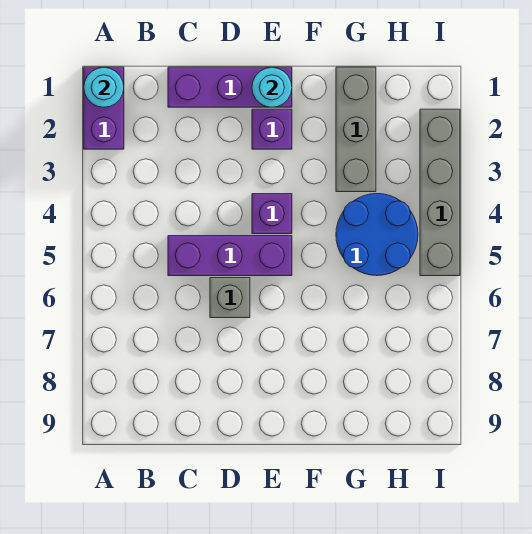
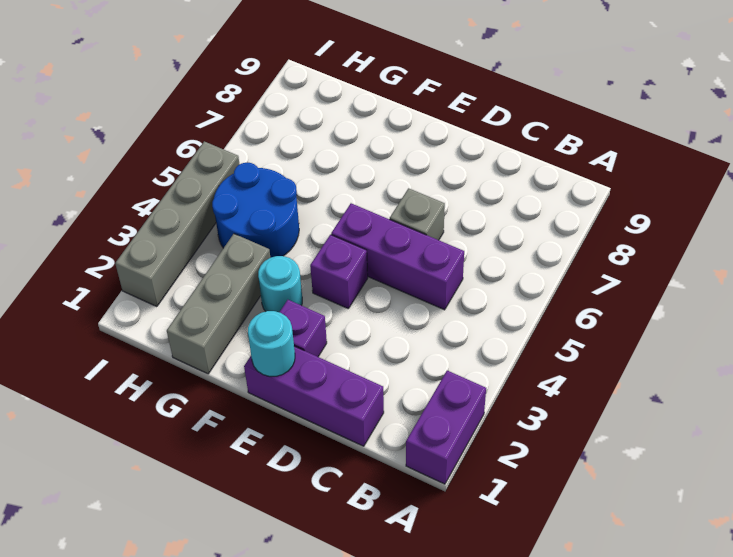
cyan round brick A1 level 2 -> cyan round brick F3 level 1

